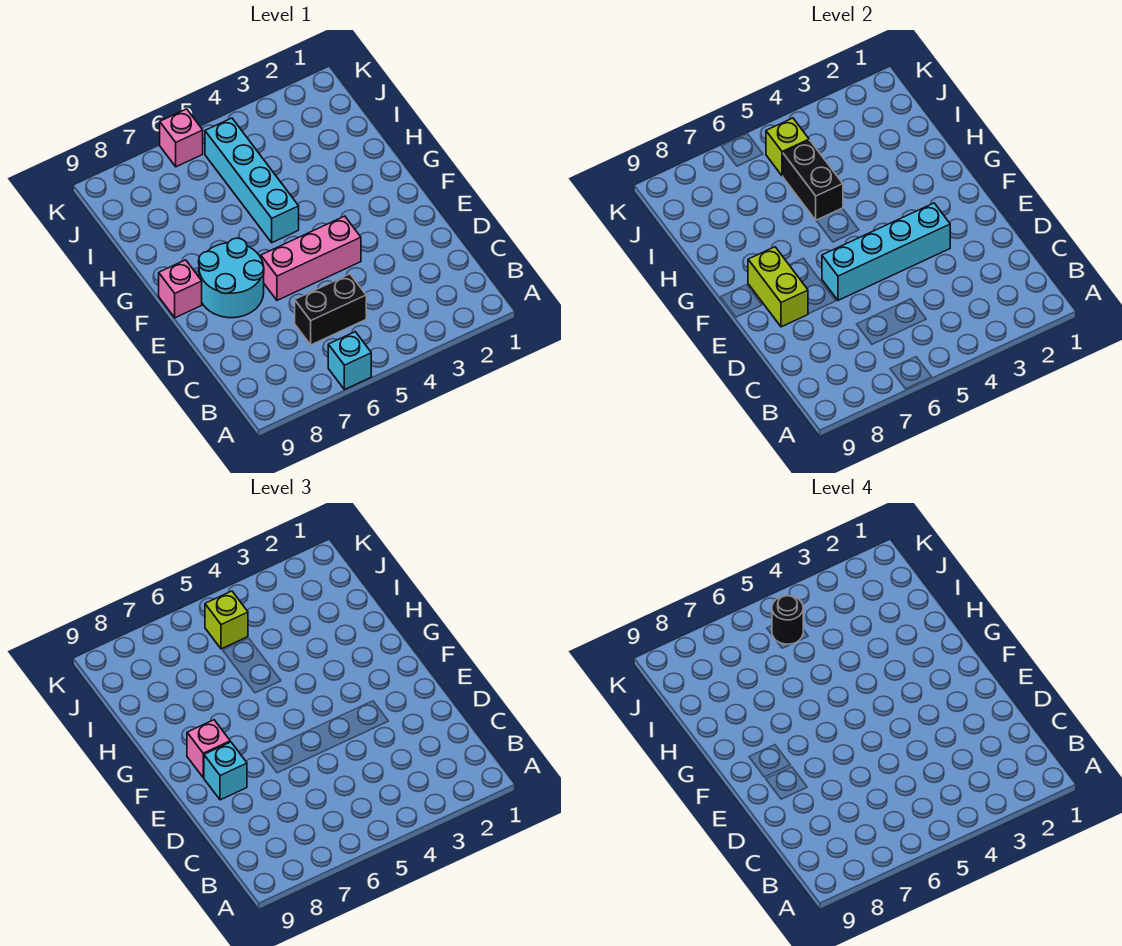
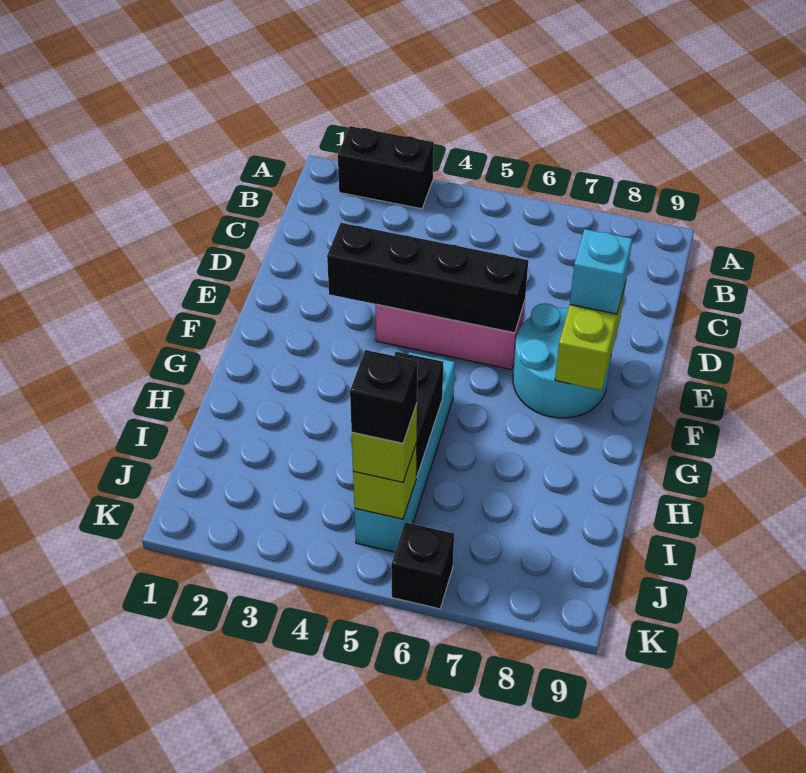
cyan brick A6 level 1 -> none
black brick C5:C6 level 1 -> black brick A2:A3 level 1
cyan brick E3:E6 level 2 -> black brick E3:E6 level 2
pink brick F8 level 3 -> none
pink brick F9 level 1 -> none
black round brick J5 level 4 -> black brick J5 level 4
pink brick K6 level 1 -> black brick K6 level 1

